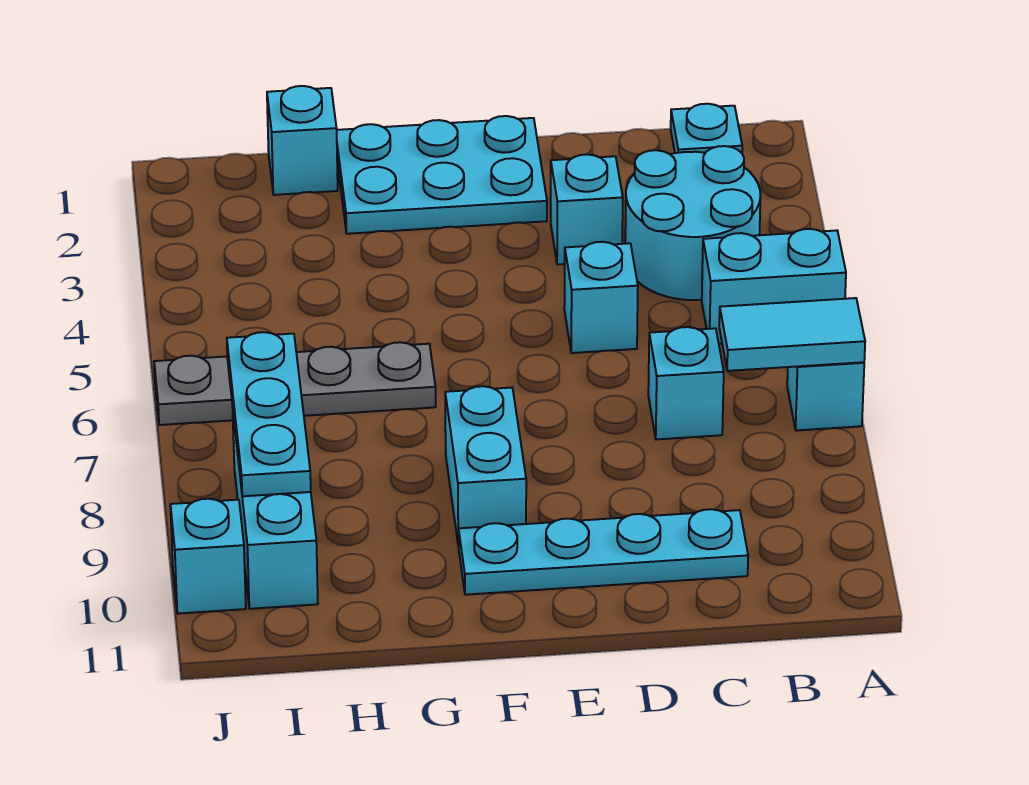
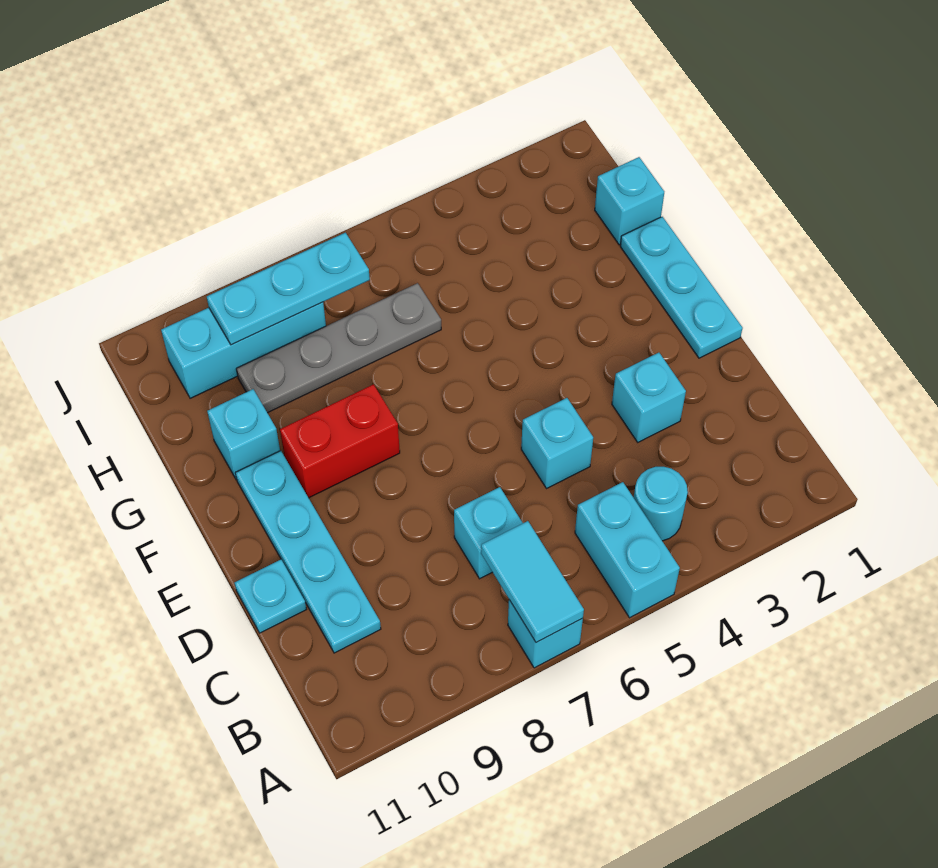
cyan plate B1 level 1 -> cyan plate D11 level 1
cyan round brick B3:C4 level 1 -> cyan round brick B4 level 1
cyan plate E1:G2 level 1 -> cyan plate E1:G1 level 1
cyan brick F8:F9 level 1 -> red brick F8:F9 level 1
grey plate G6:J6 level 1 -> grey plate H6:H9 level 1
cyan brick J10 level 1 -> cyan brick G10 level 1

